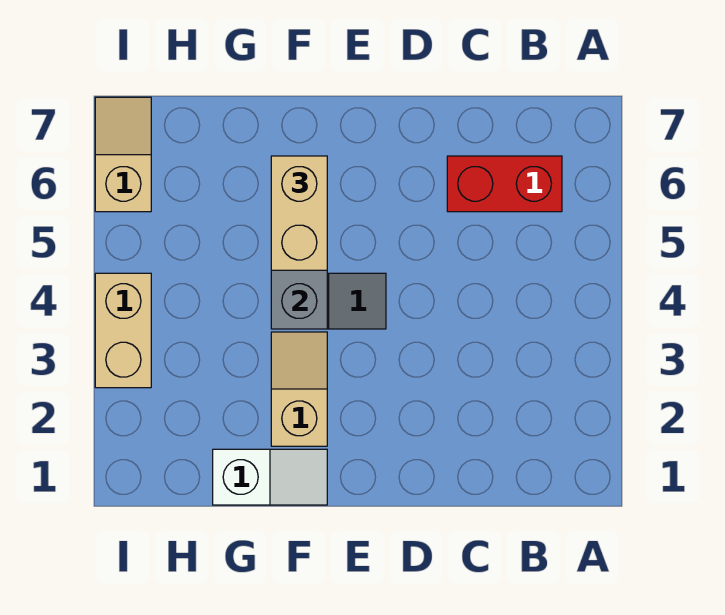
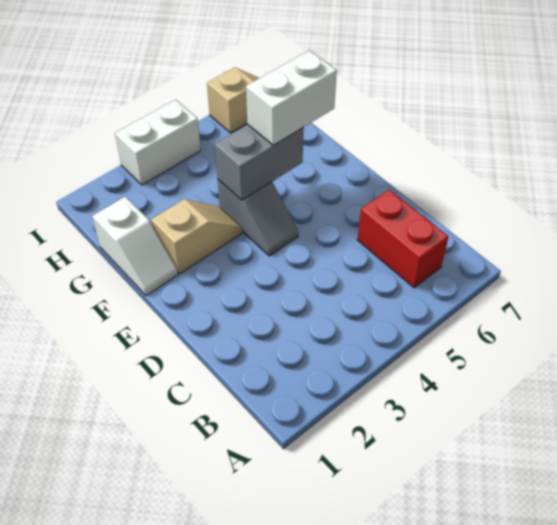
tan brick F5:F6 level 3 -> white brick F5:F6 level 3
tan brick I3:I4 level 1 -> white brick I3:I4 level 1

